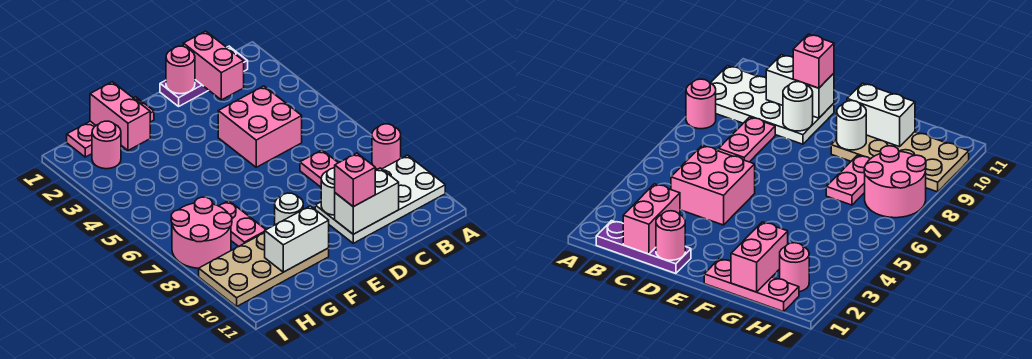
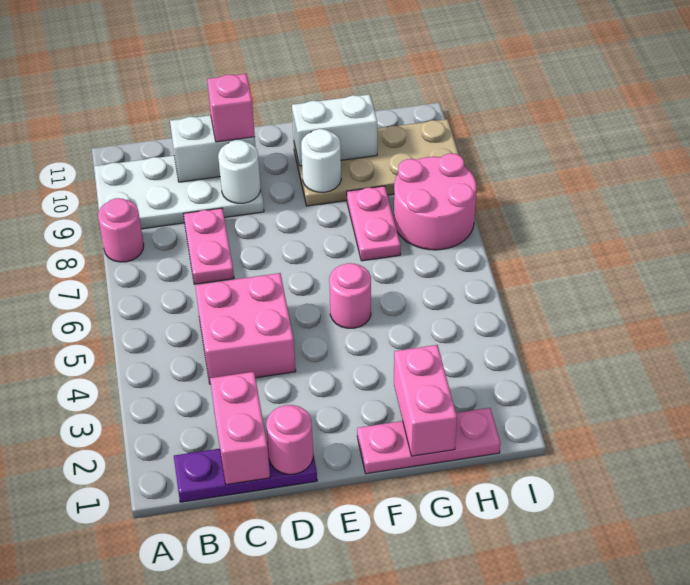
pink round brick H2 level 1 -> pink round brick F5 level 1

